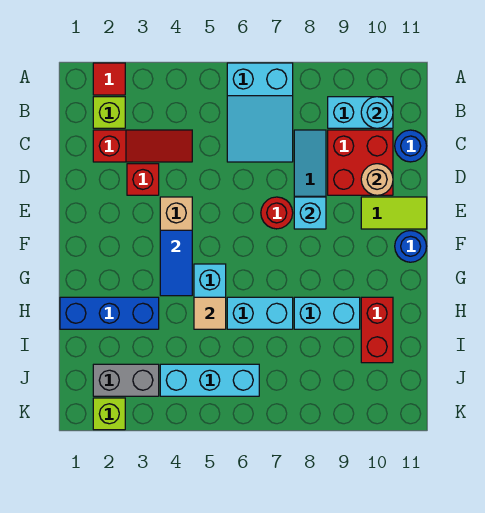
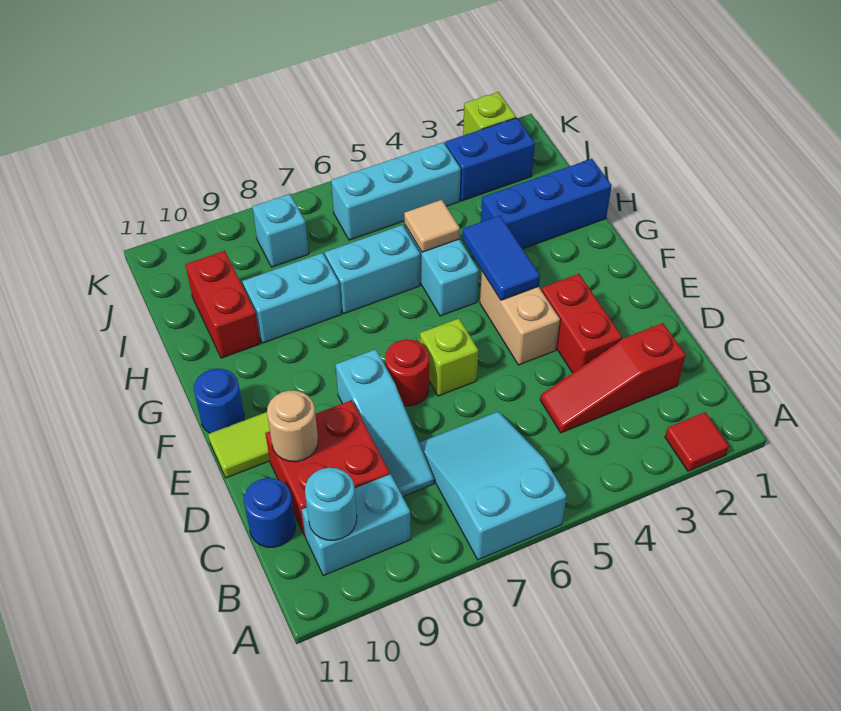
lime brick B2 level 1 -> lime brick E6 level 1
red brick D3 level 1 -> red brick D3:E3 level 1
cyan brick E8 level 2 -> cyan brick J8 level 1
grey brick J2:J3 level 1 -> blue brick J2:J3 level 1

